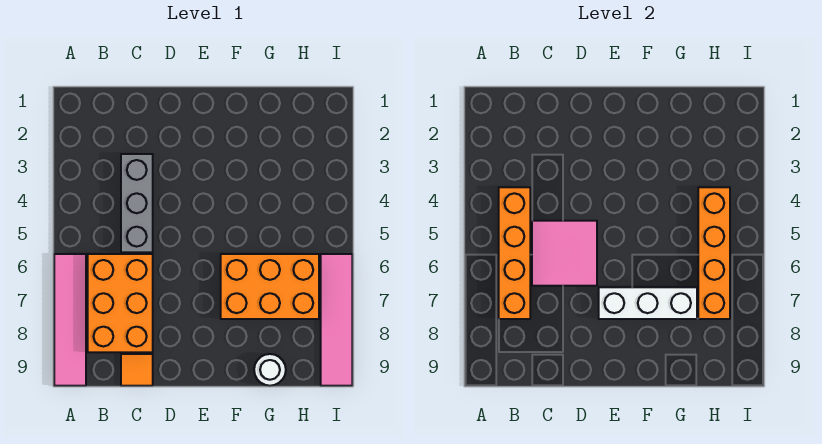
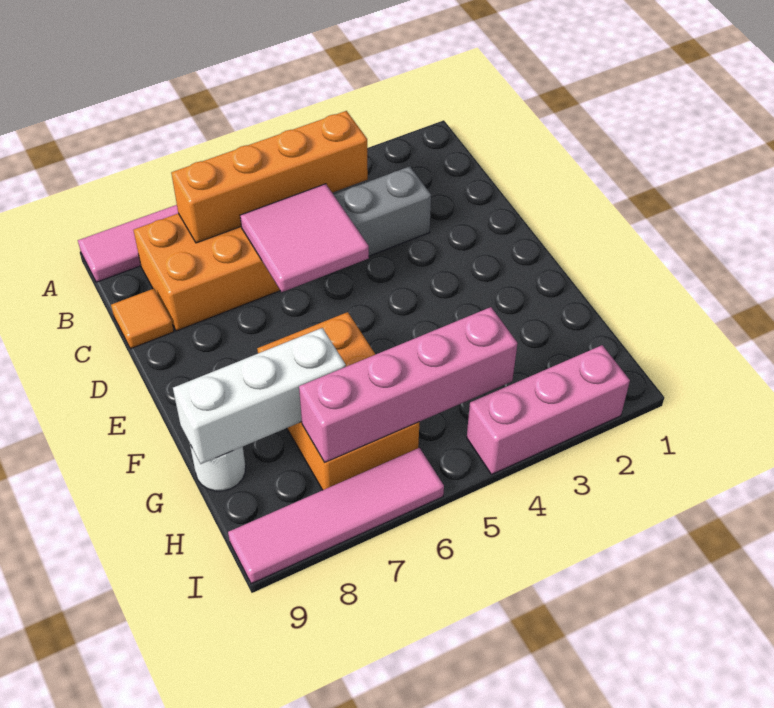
white brick E7:G7 level 2 -> white brick G7:G9 level 2
orange brick H4:H7 level 2 -> pink brick H4:H7 level 2
none -> pink brick I2:I4 level 1

